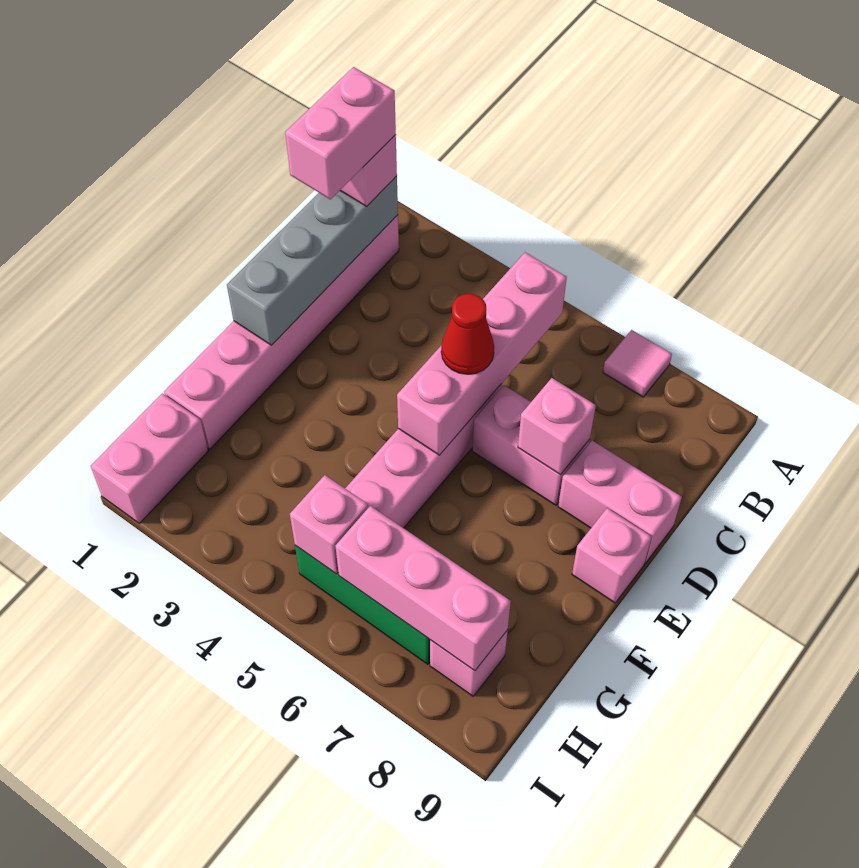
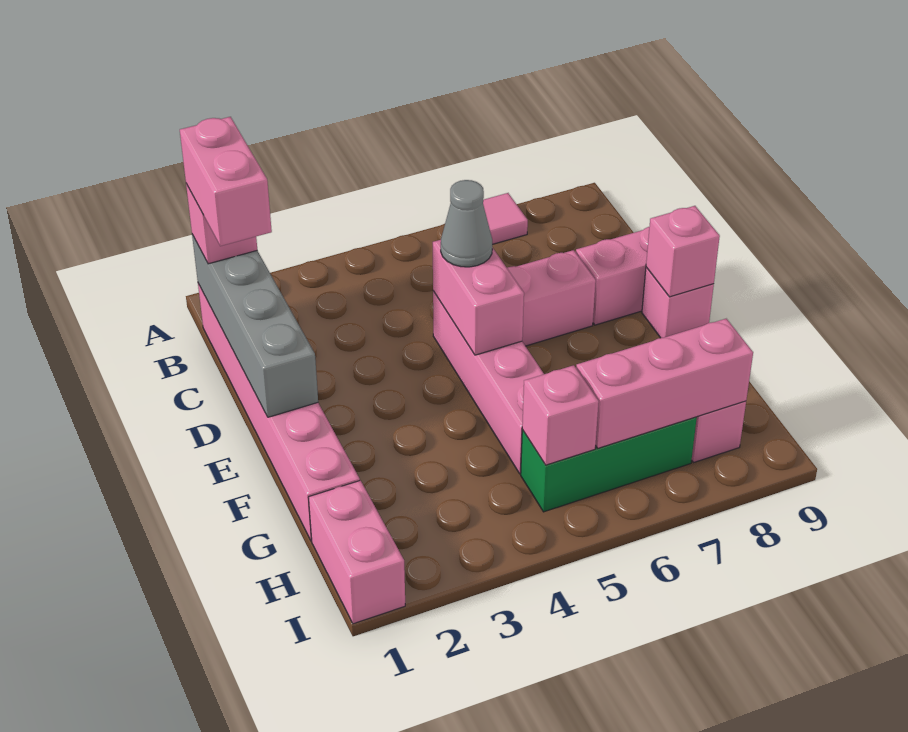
pink brick B5:E5 level 2 -> pink brick D5:E5 level 2
red cone D5 level 3 -> grey cone D5 level 3
pink brick D7 level 2 -> pink brick E9 level 2

